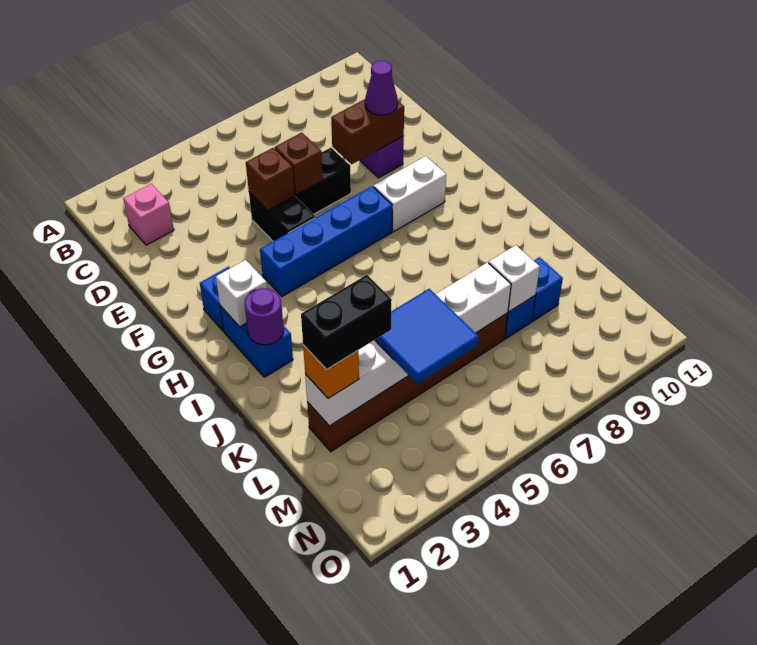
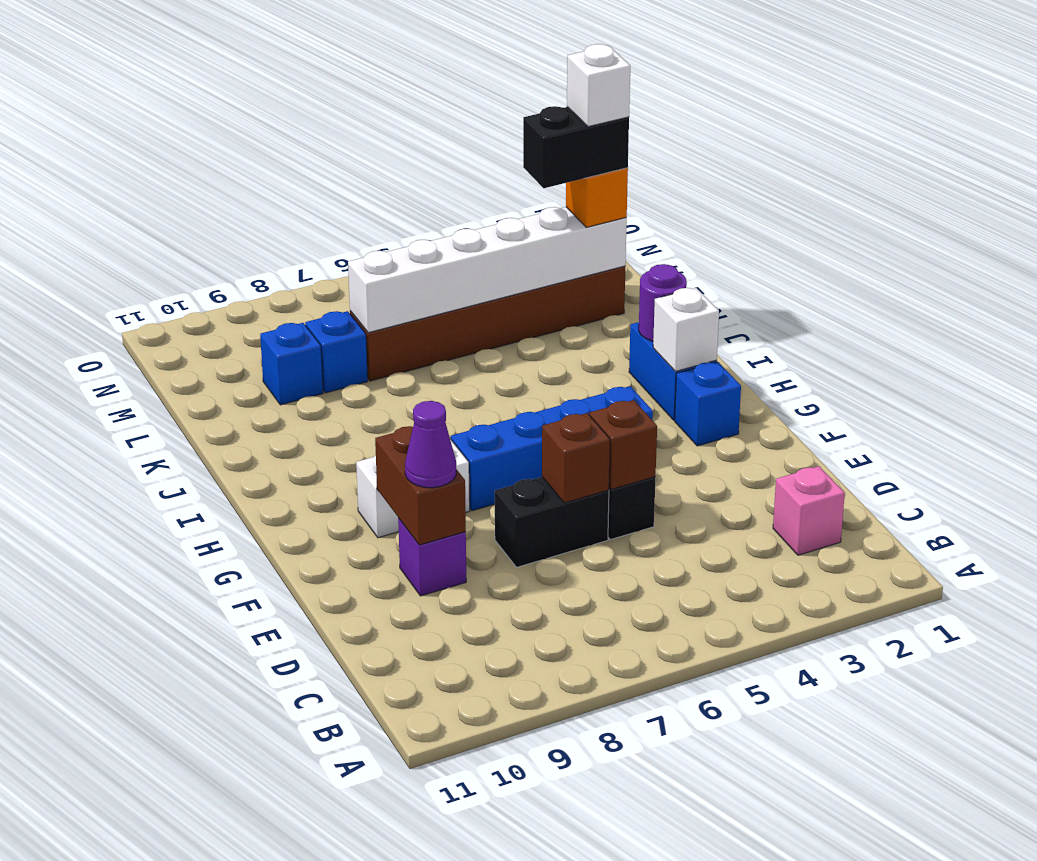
brown brick E8:E9 level 2 -> brown brick E9:F9 level 2
blue tile L4:M5 level 3 -> none
white brick L8 level 2 -> white brick L2 level 5

